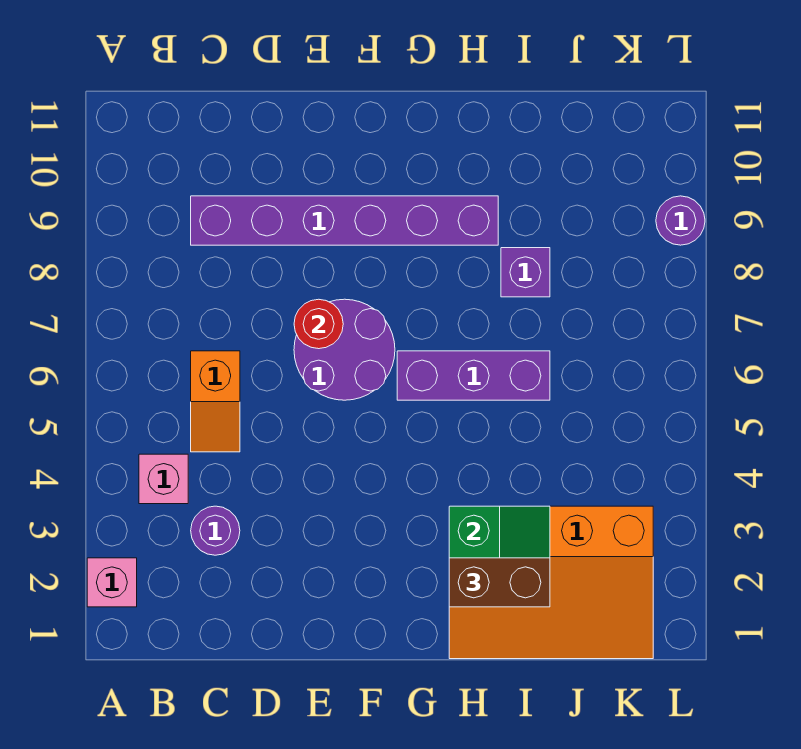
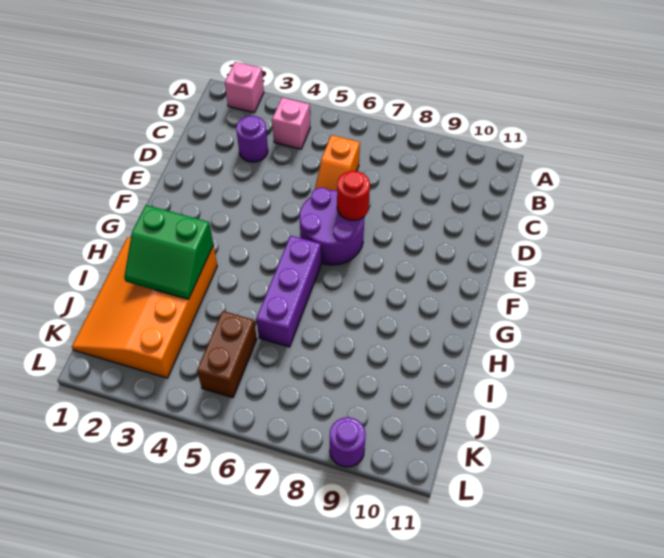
orange slope C5:C6 level 1 top 6 -> orange slope C6:D6 level 1 top C
purple brick C9:H9 level 1 -> none
brown brick H2:I2 level 3 -> brown brick J5:K5 level 1
purple brick I8 level 1 -> none

